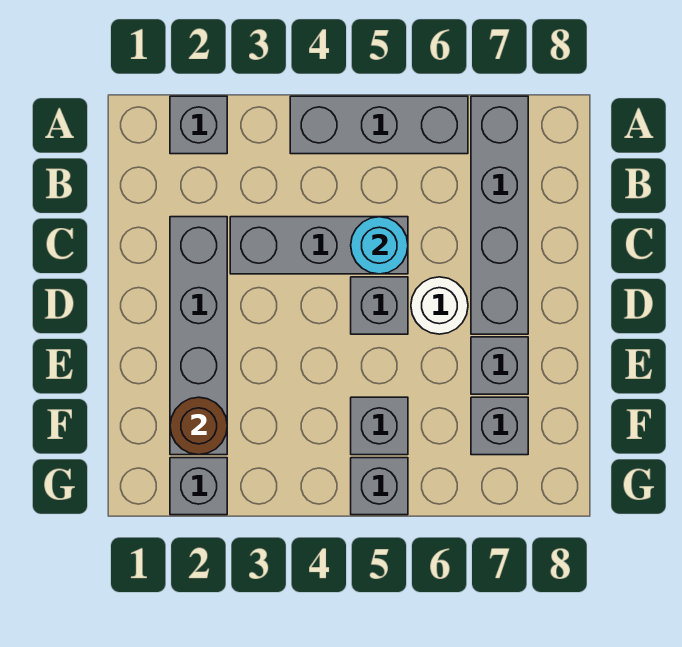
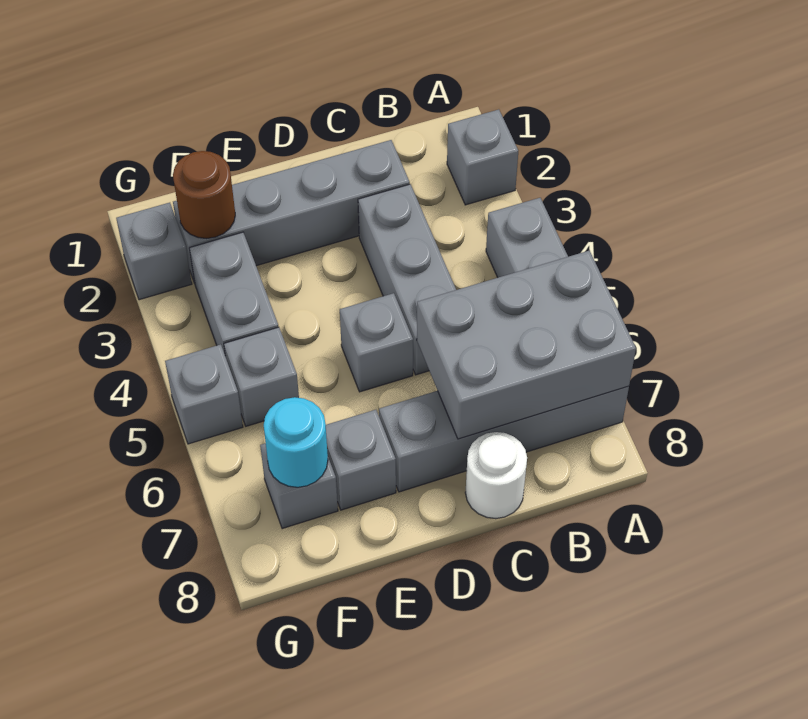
none -> grey brick A6:C7 level 2
cyan round brick C5 level 2 -> cyan round brick F7 level 2
white round brick D6 level 1 -> white round brick C8 level 1
none -> grey brick F3:F4 level 1

